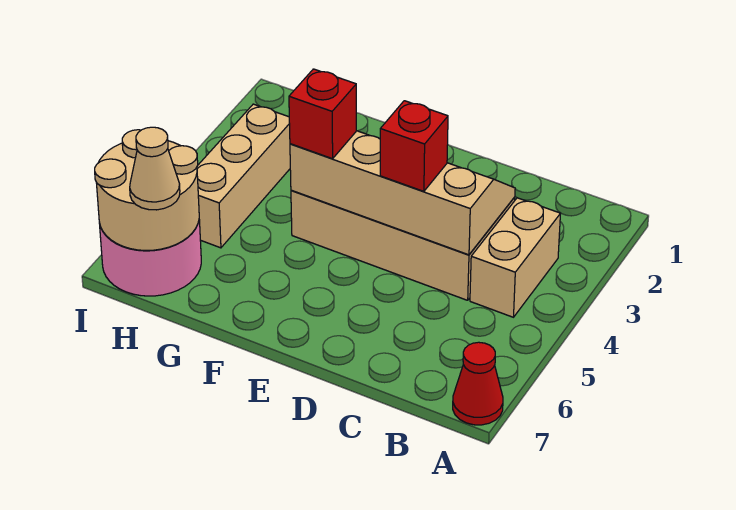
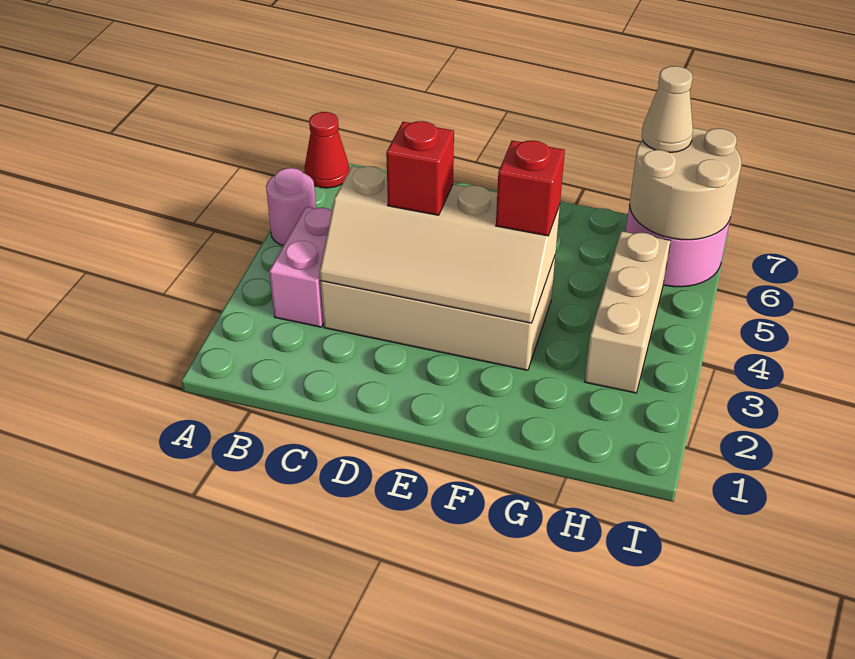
none -> pink round brick A5 level 1
tan brick B3:B4 level 1 -> pink brick B3:B4 level 1

